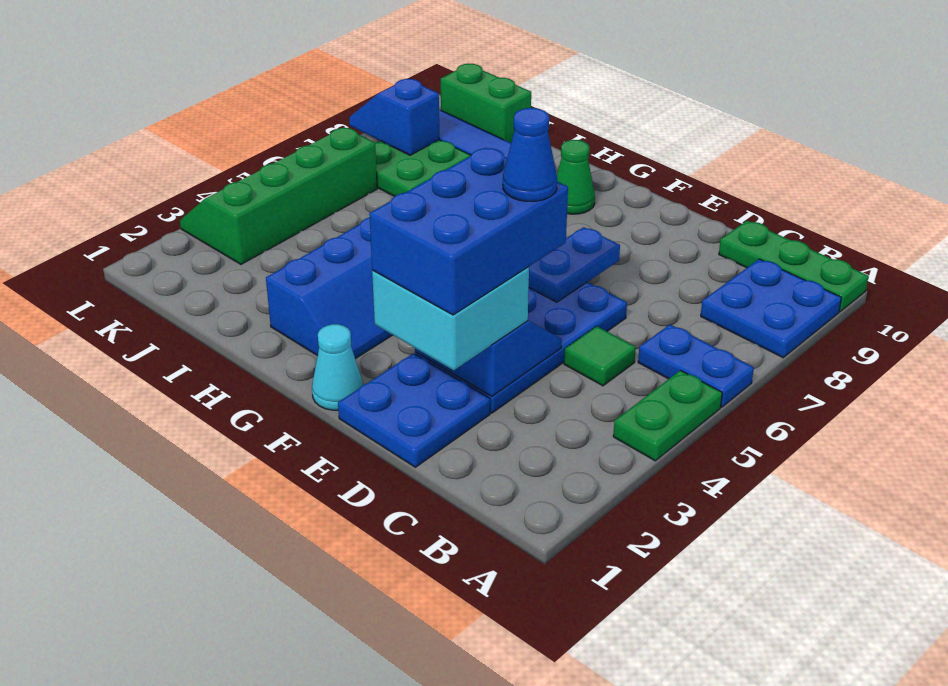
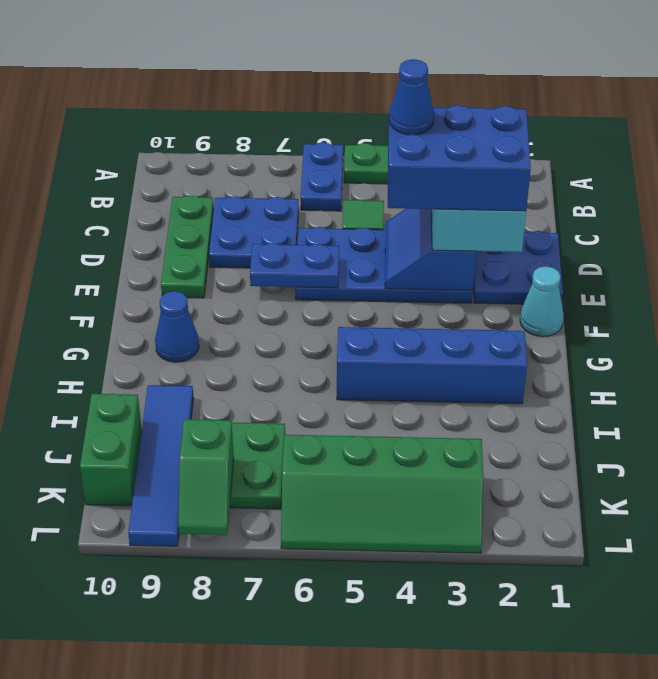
blue plate A8:B9 level 1 -> blue plate C7:D8 level 1
green plate A10:C10 level 1 -> green plate C9:E9 level 1
green cone G9 level 1 -> blue cone G9 level 1
blue slope K8:L8 level 2 top K -> green slope K8:L8 level 2 top K

